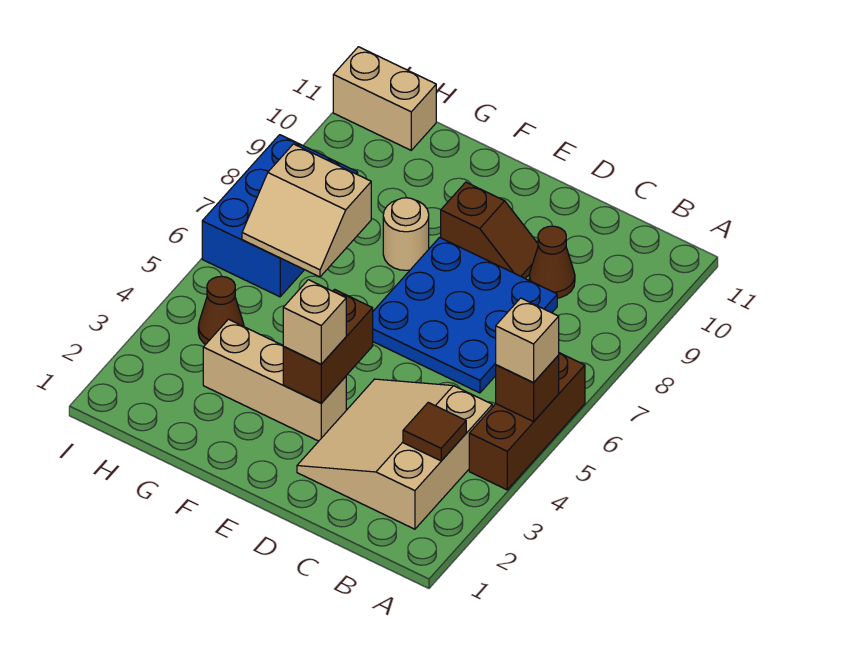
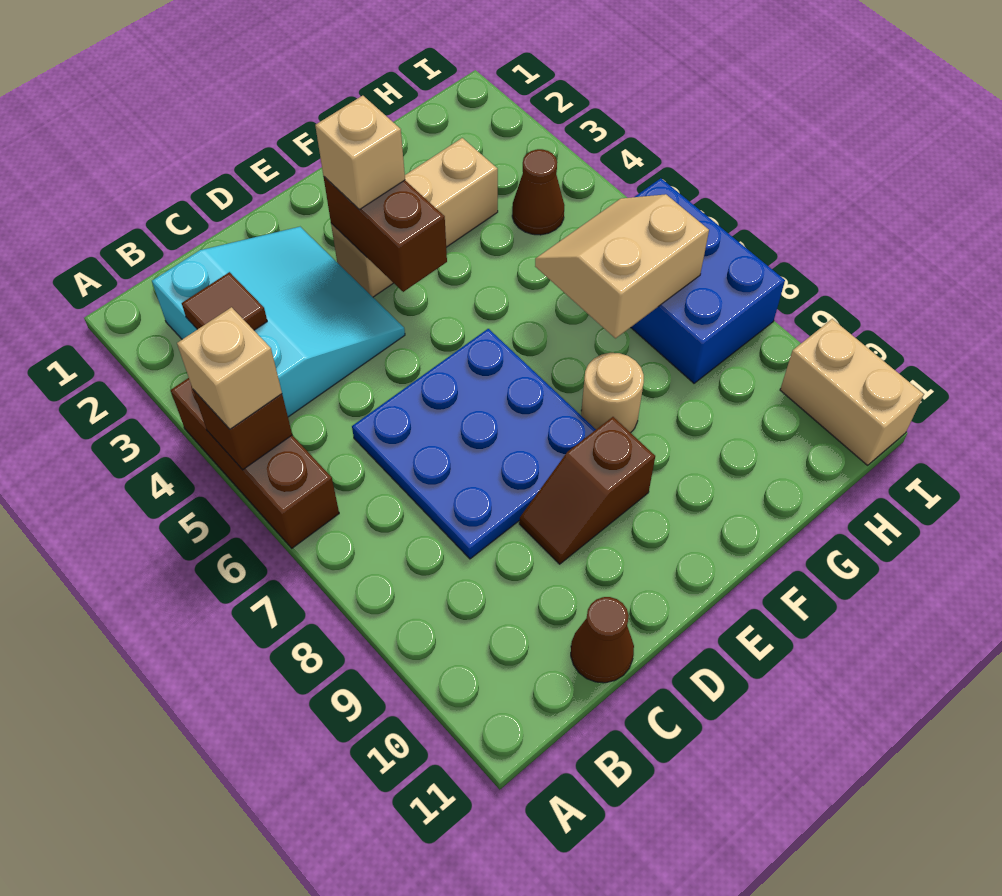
tan slope B2:D4 level 1 top B -> cyan slope B2:D4 level 1 top B
brown cone C9 level 1 -> brown cone C11 level 1
tan brick H11:I11 level 1 -> tan brick I10:I11 level 1

